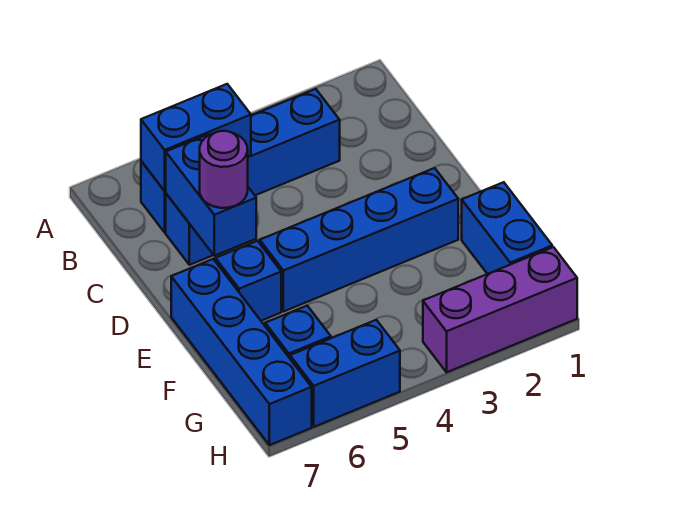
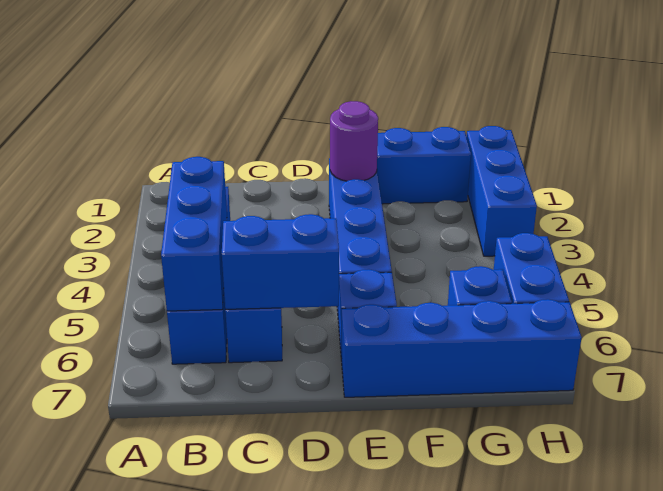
blue brick B5:B6 level 2 -> blue brick B4:B6 level 2
purple round brick D6 level 3 -> purple round brick E2 level 2
purple brick H1:H3 level 1 -> blue brick H1:H3 level 1

